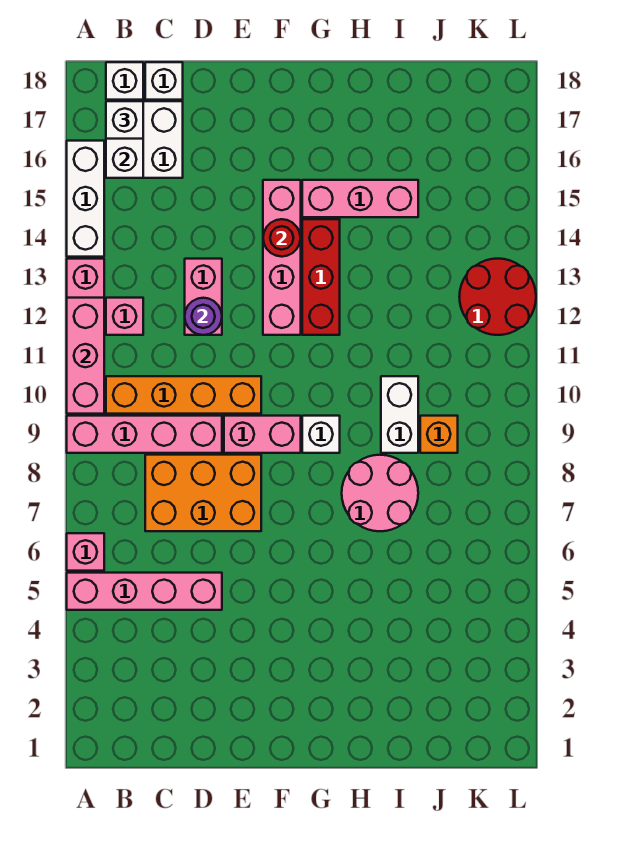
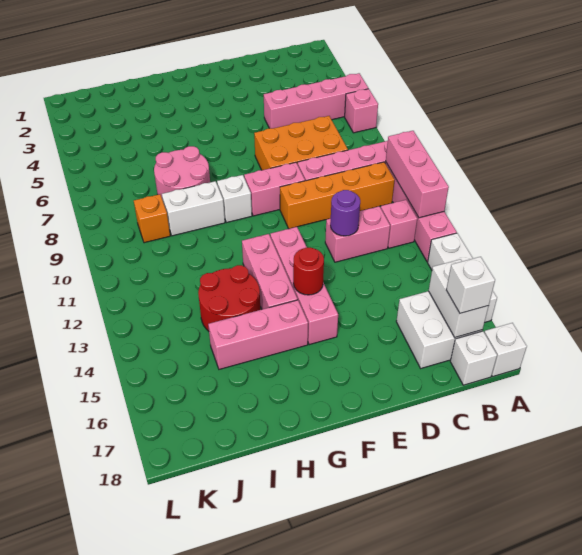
white brick C18 level 1 -> white brick A18 level 1
pink brick D12:D13 level 1 -> pink brick C12:D12 level 1
red brick G12:G14 level 1 -> pink brick G12:G14 level 1
white brick I9:I10 level 1 -> white brick H9:I9 level 1
red round brick K12:L13 level 1 -> red round brick H13:I14 level 1

